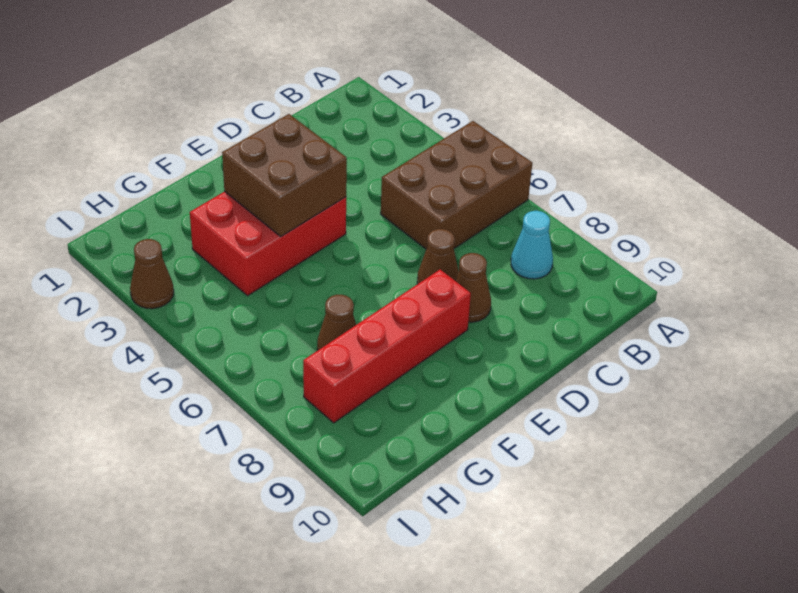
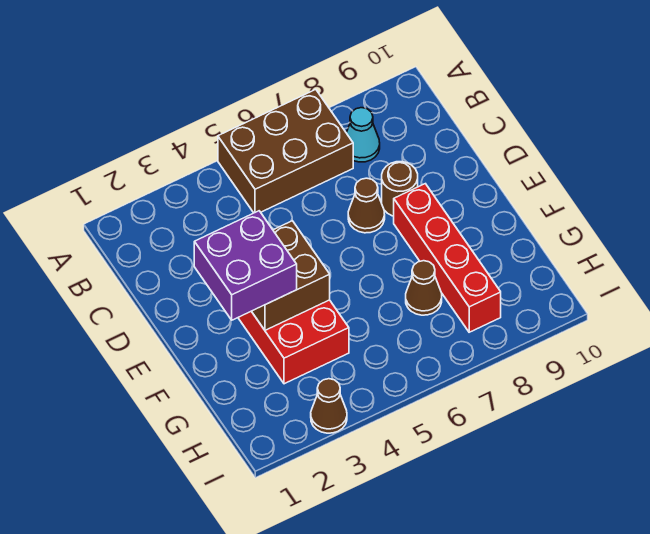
brown brick A5:C6 level 1 -> brown brick A5:B7 level 1
brown cone D8 level 1 -> brown round brick D8 level 1
none -> purple brick E2:F3 level 3

